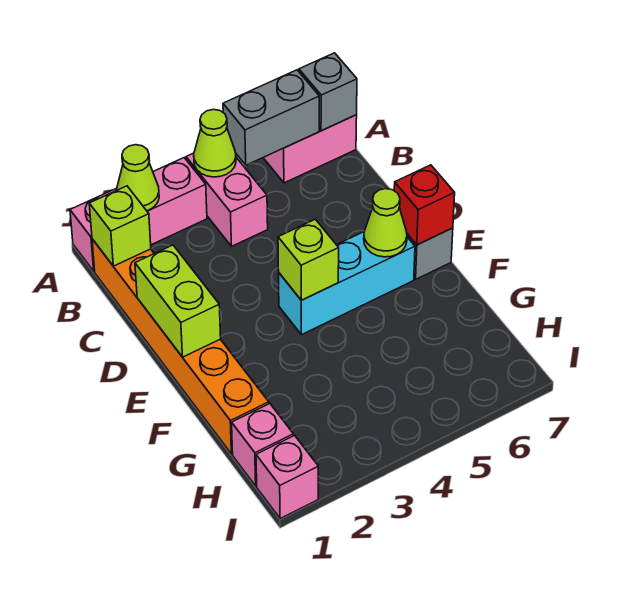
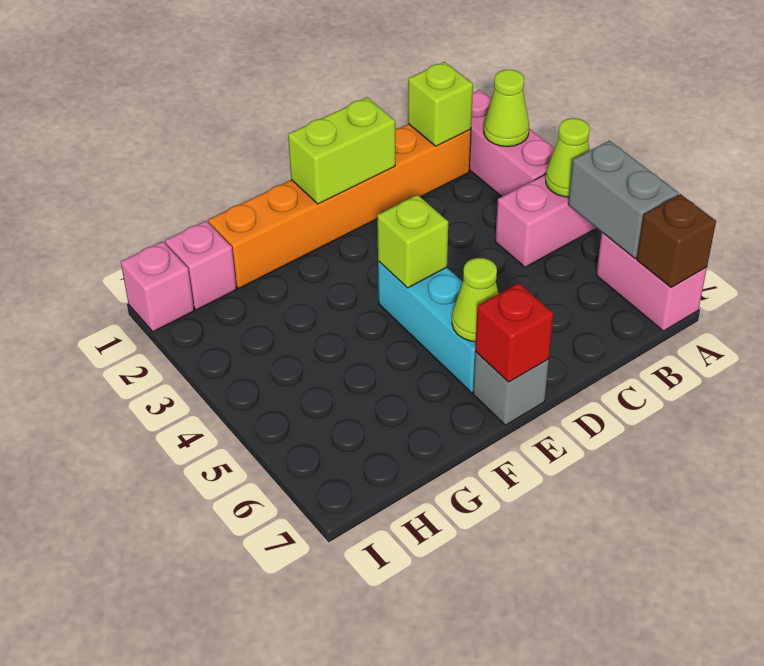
grey brick A7 level 2 -> brown brick A7 level 2

